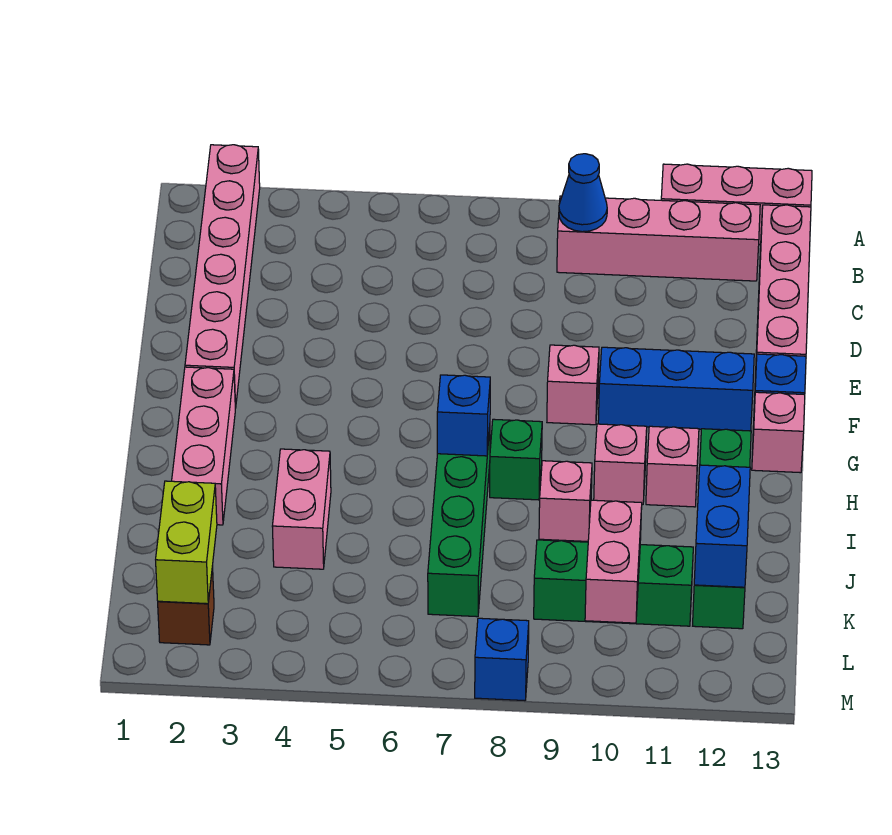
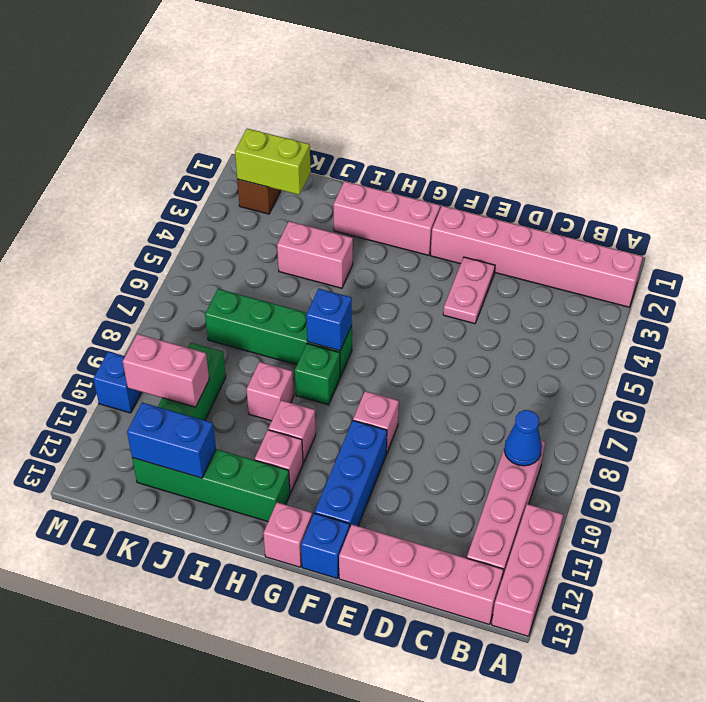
none -> pink plate E3:E4 level 1
blue brick M8 level 1 -> blue brick M10 level 1

